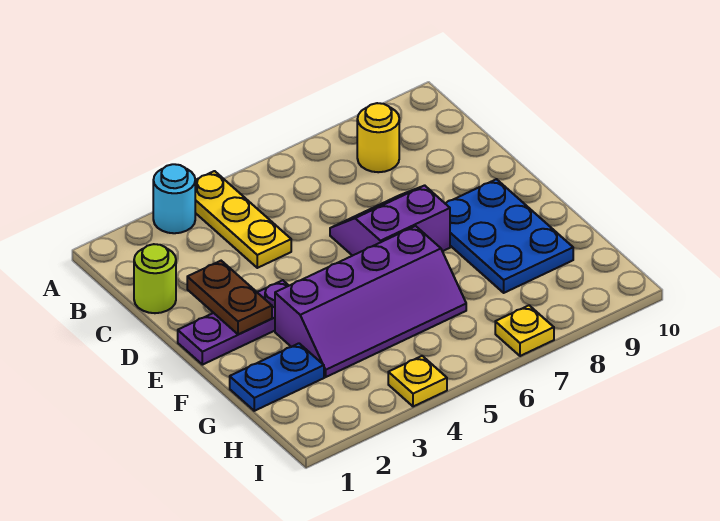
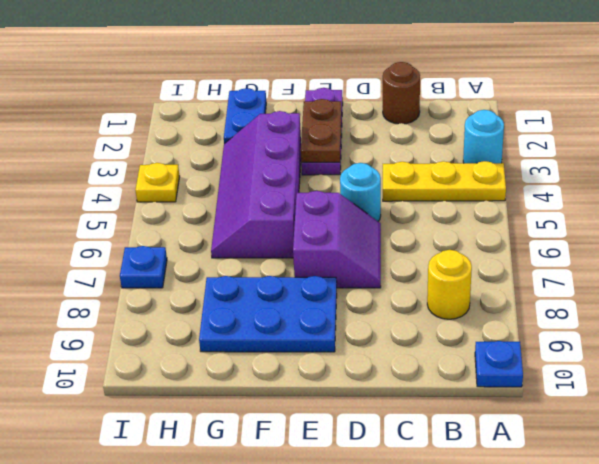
none -> blue plate A10 level 1
lime round brick C1 level 1 -> brown round brick C1 level 1
brown plate D2:E2 level 2 -> brown plate E2:E3 level 2
none -> cyan round brick D5 level 1
yellow plate I7 level 1 -> blue plate I7 level 1

